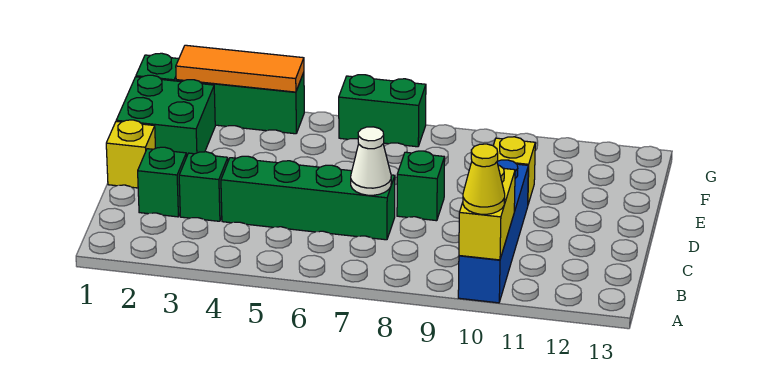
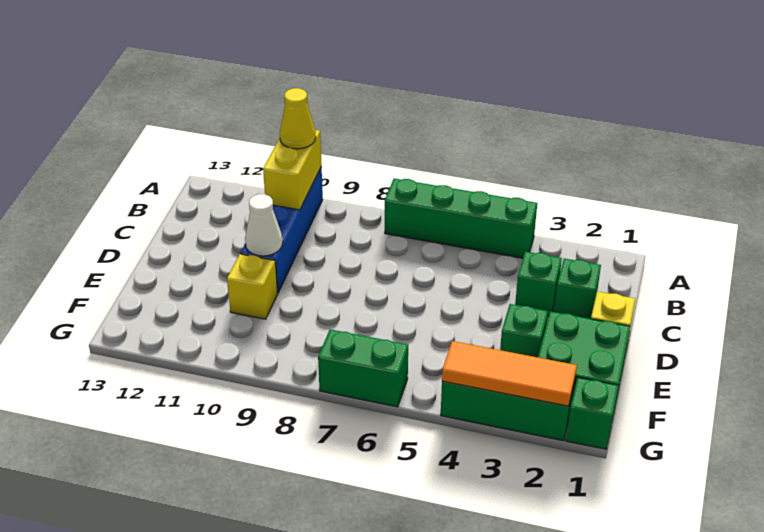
green brick C4:C7 level 1 -> green brick A4:A7 level 1
white cone C7 level 2 -> white cone D10 level 2
green brick D8 level 1 -> green brick E3 level 1

